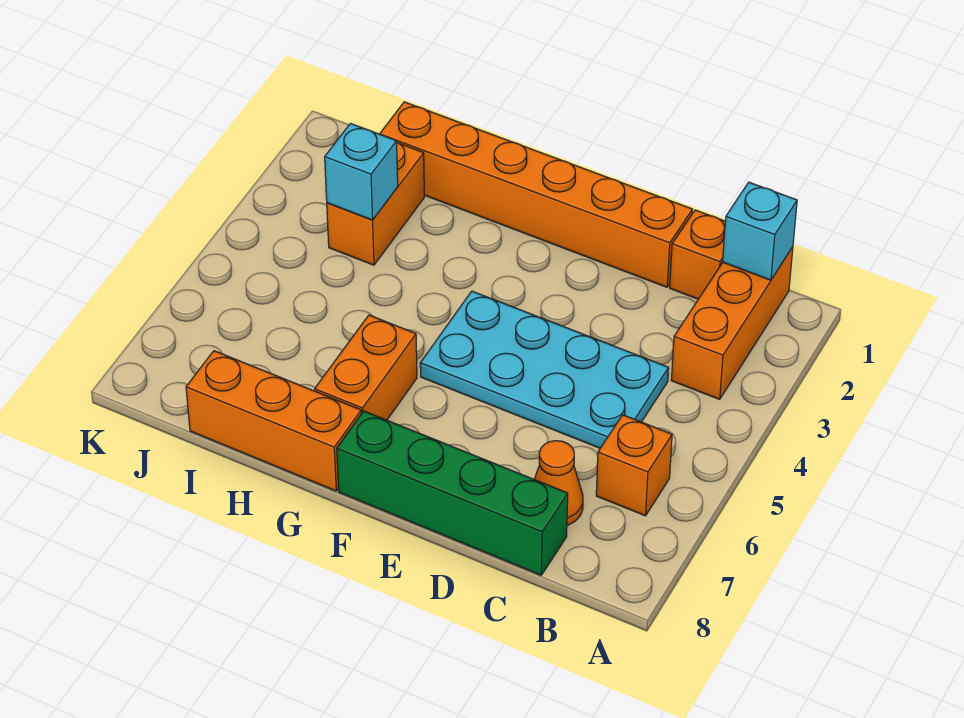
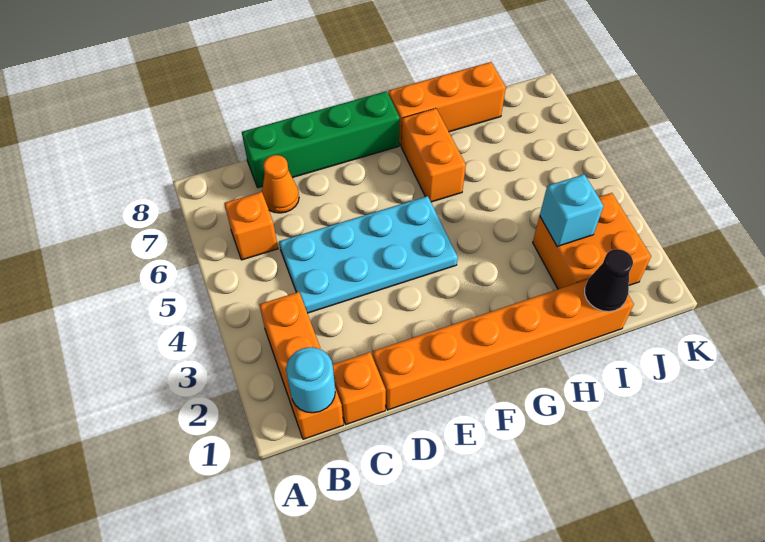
cyan brick B1 level 2 -> cyan round brick B1 level 2
none -> black cone I1 level 2
orange brick I2:I3 level 1 -> orange brick I2:J3 level 1

